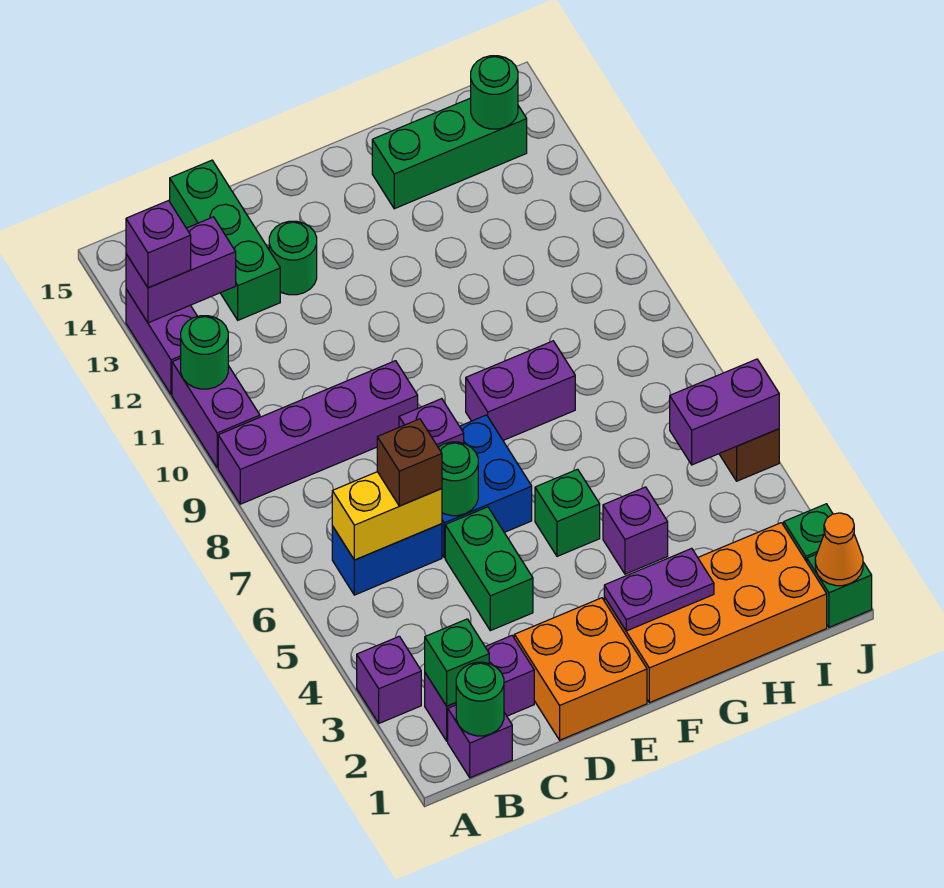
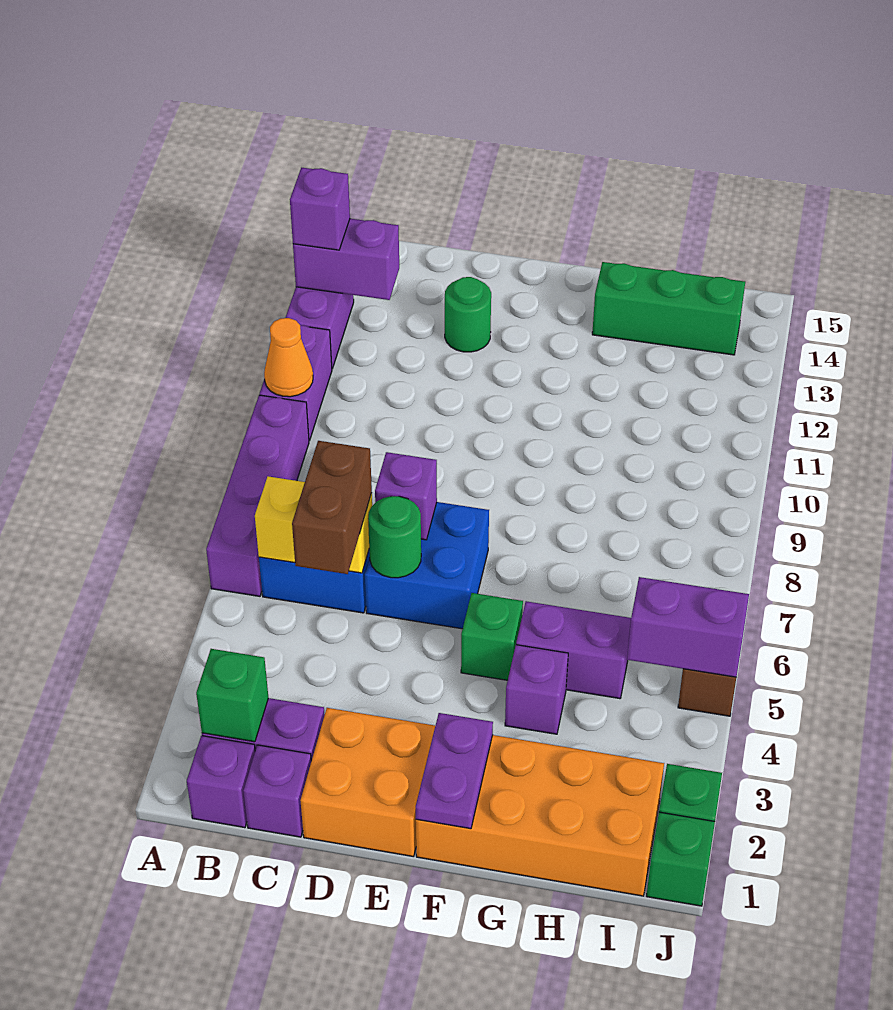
purple brick A3 level 1 -> purple brick C1 level 1
purple brick A9:D9 level 1 -> purple brick A6:A9 level 1
green round brick A11 level 2 -> none
green round brick B1 level 2 -> none
brown brick C6 level 3 -> brown brick C5:C6 level 3
green brick C13:C15 level 1 -> none
green brick D4:D5 level 1 -> none
purple plate F2:G2 level 2 -> purple plate F1:F2 level 2
purple brick F8:G8 level 1 -> purple brick G5:H5 level 1
green round brick I14 level 2 -> none
orange cone J1 level 2 -> orange cone A10 level 2

